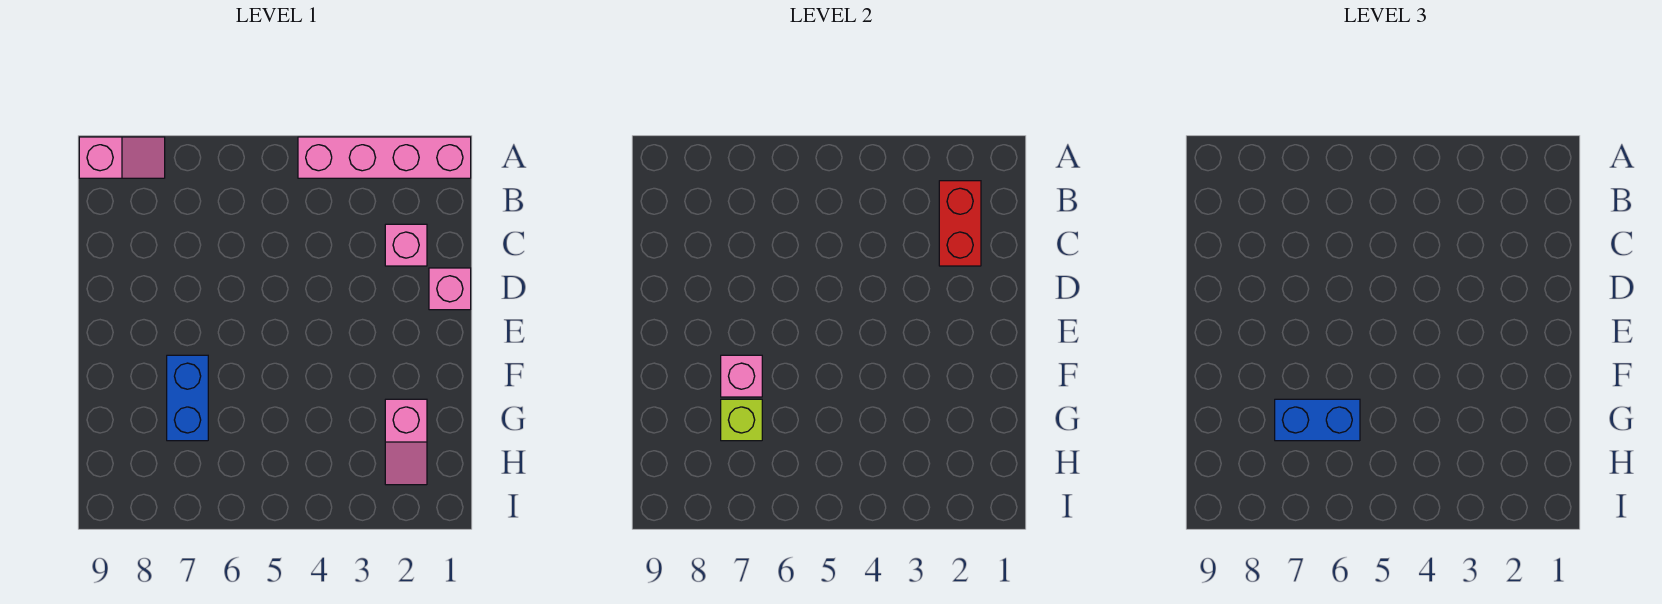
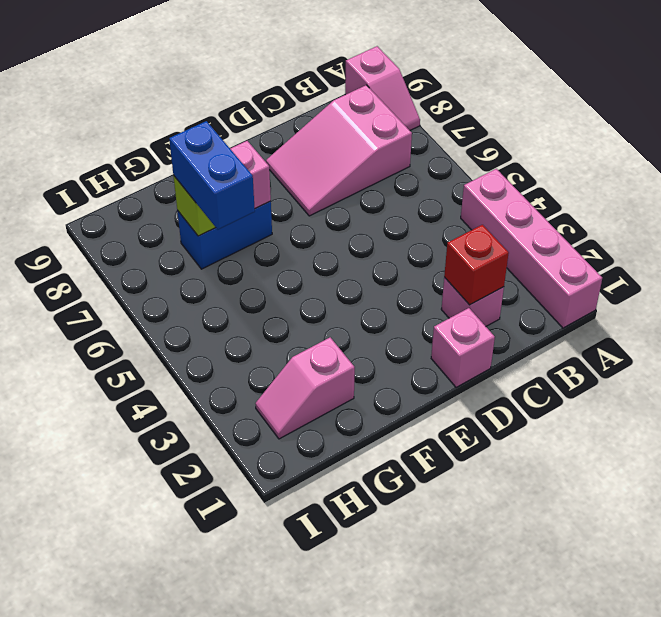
red brick B2:C2 level 2 -> red brick C2 level 2
none -> pink slope B7:D8 level 1 top B

